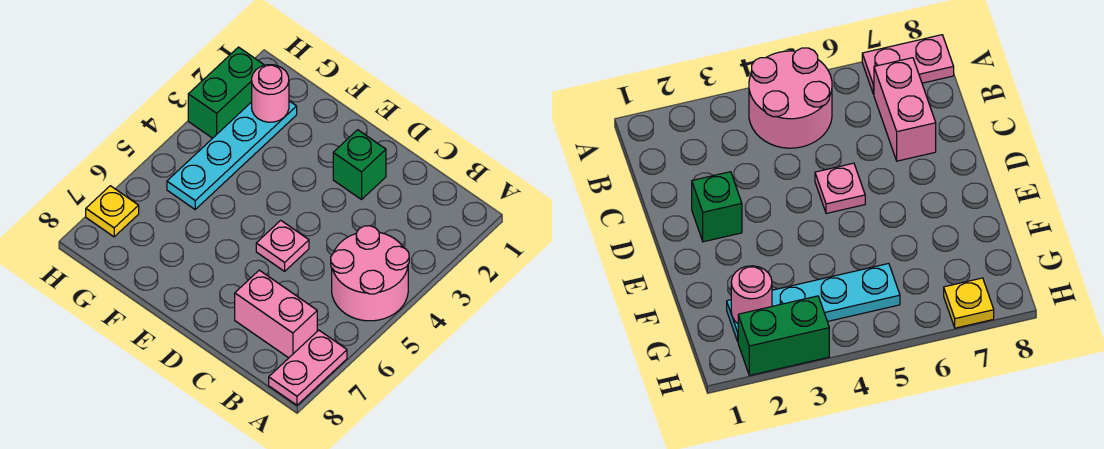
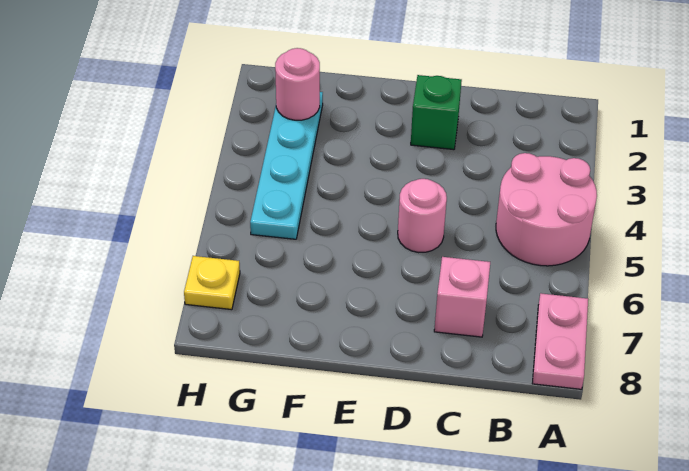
pink brick B7:C7 level 1 -> pink brick C7 level 1
pink plate D5 level 1 -> pink round brick D5 level 1
green brick H2:H3 level 1 -> none

